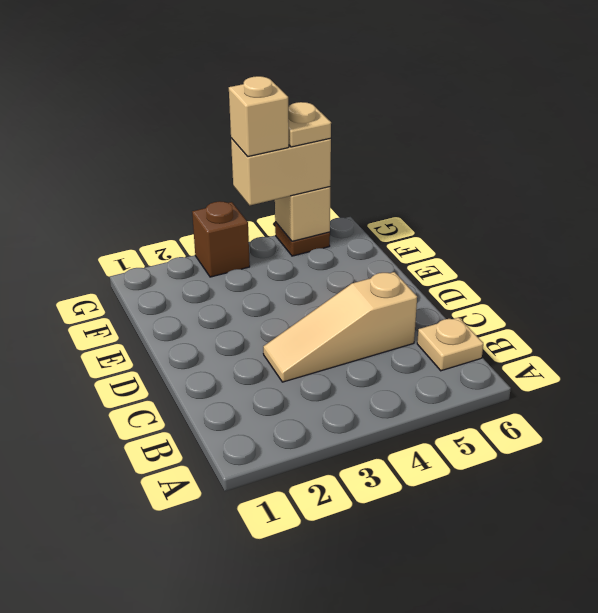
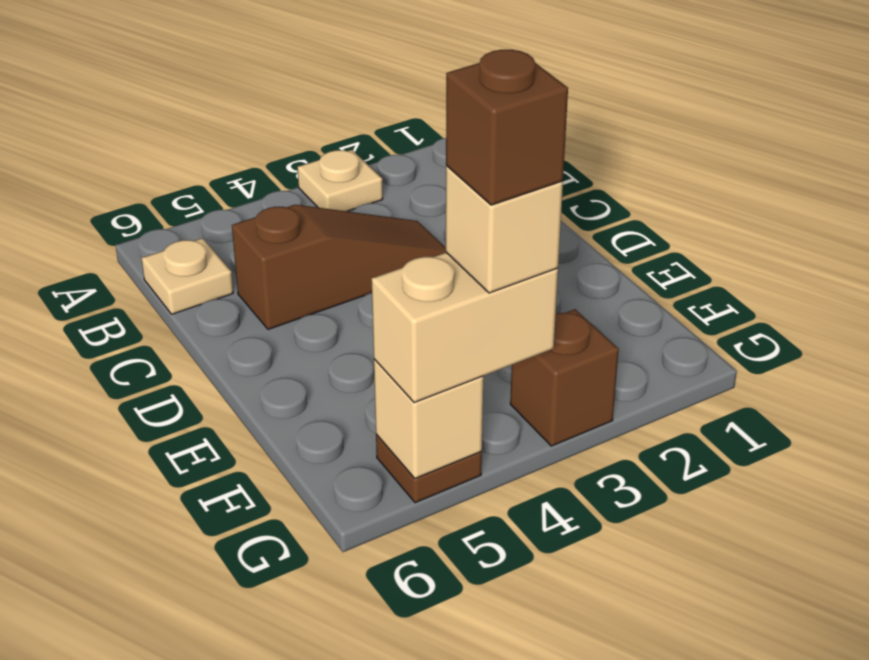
tan slope C3:C5 level 1 top 5 -> brown slope C3:C5 level 1 top 5
none -> brown brick G4 level 5
tan plate G5 level 4 -> tan plate A3 level 1

